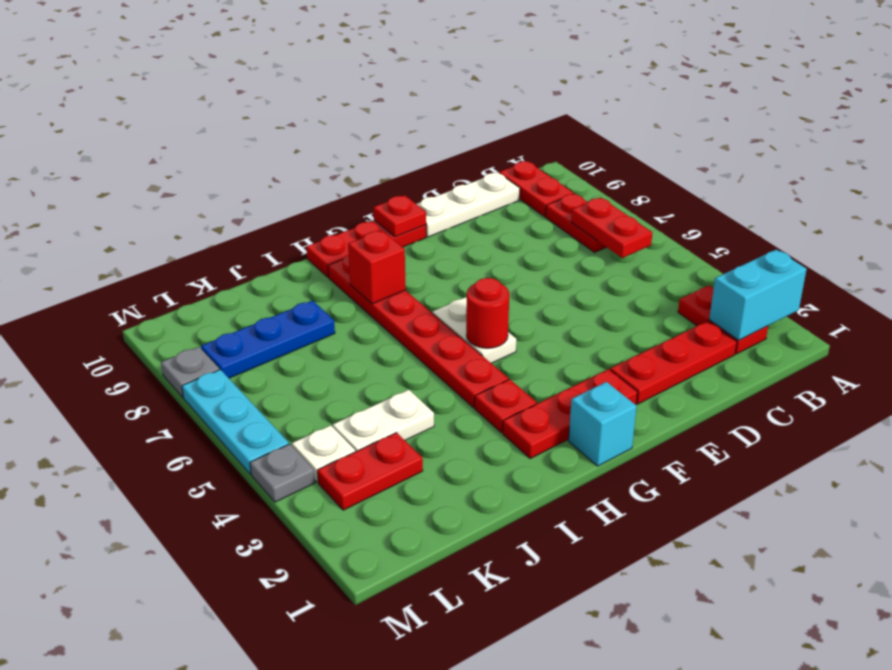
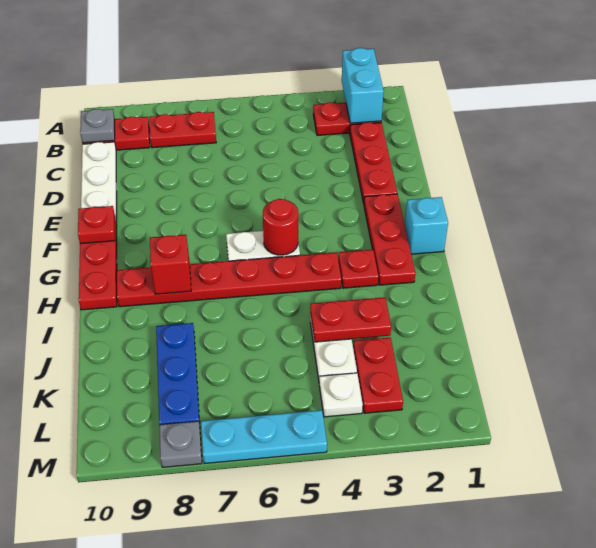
red plate B6:B7 level 2 -> red plate J3:J4 level 2
grey plate M4 level 1 -> grey plate B10 level 2

